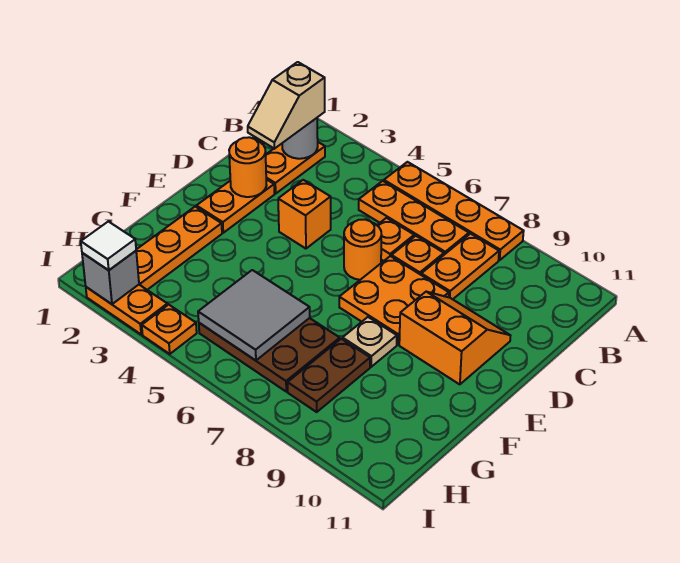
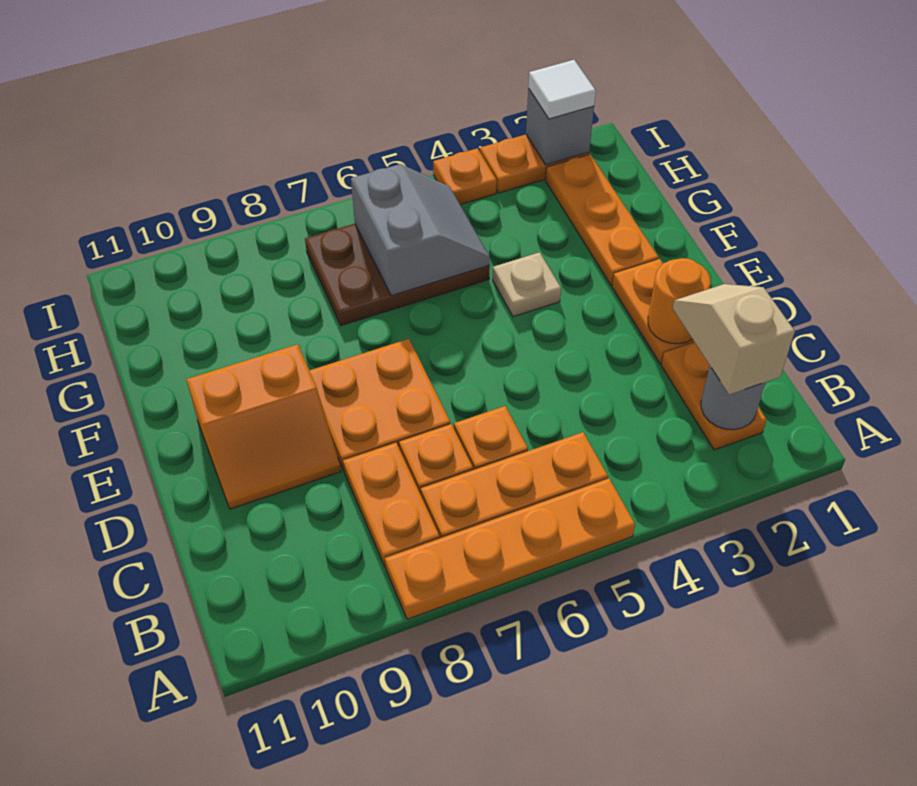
orange brick D4 level 1 -> none
orange round brick D6 level 1 -> none
tan plate F8 level 1 -> tan plate F4 level 1
grey tile G5:H6 level 2 -> grey slope G5:H6 level 2 top 6
brown plate G8:H8 level 1 -> none

